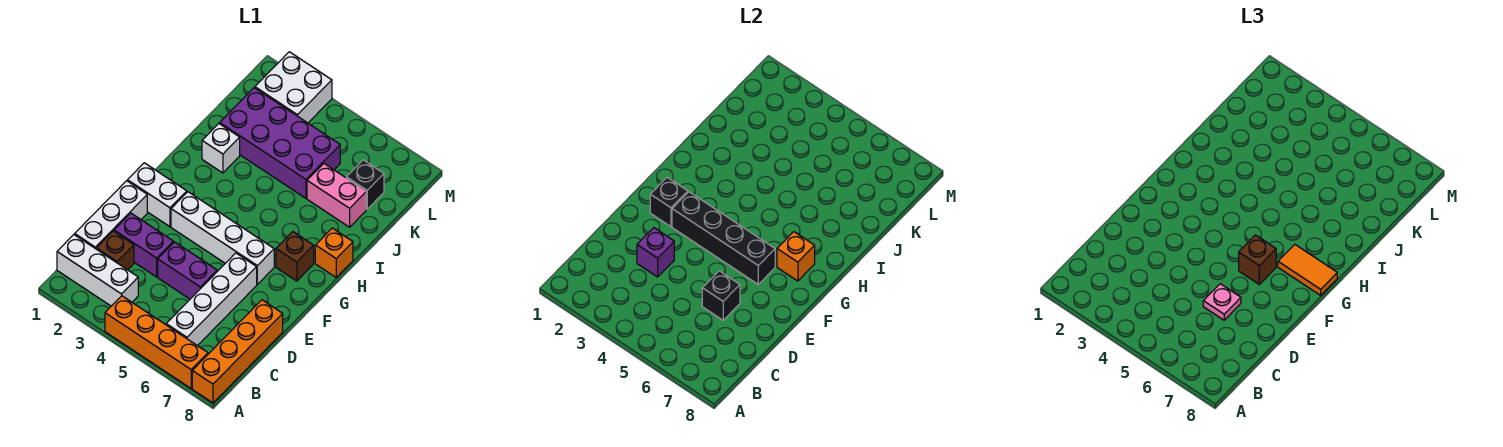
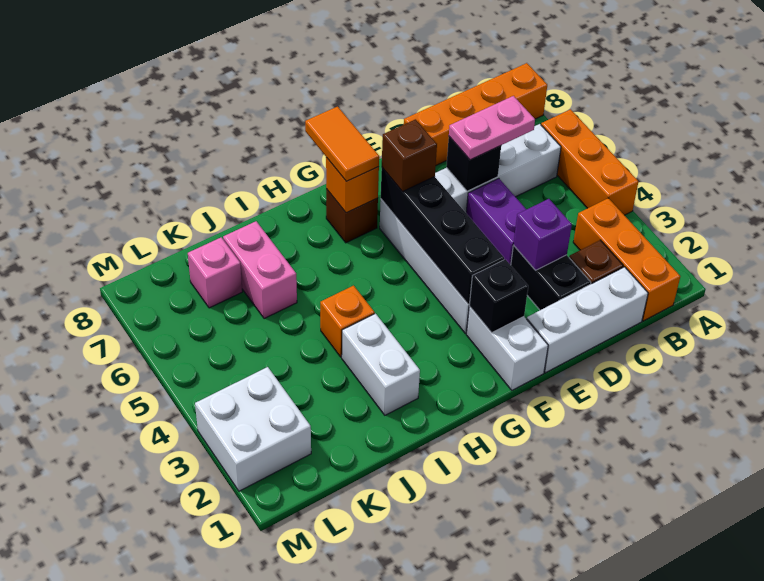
orange brick A4:A7 level 1 -> orange brick A4:A6 level 1
white brick B1:B3 level 1 -> orange brick B1:B3 level 1
purple brick D2:D3 level 1 -> black brick D2:D3 level 1
pink plate D6 level 3 -> pink plate C6:D6 level 3
orange brick H8 level 1 -> orange brick I4 level 1
white brick I2 level 1 -> white brick I2:I3 level 1
purple brick J2:K5 level 1 -> none
black brick K7 level 1 -> pink brick K7 level 1

